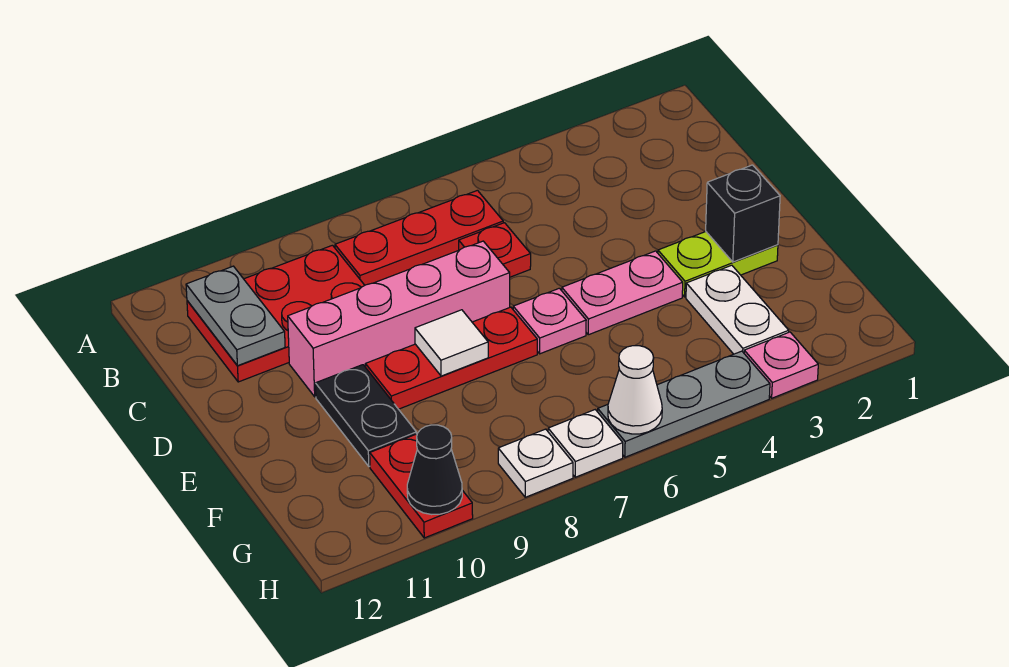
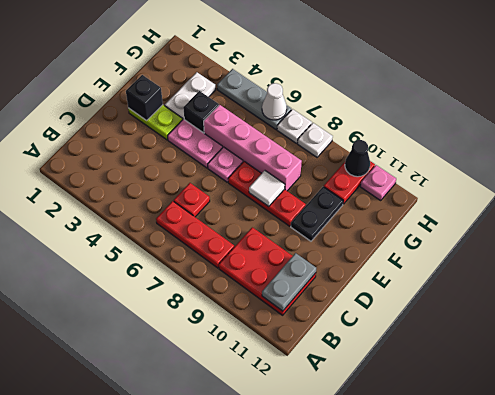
pink brick D7:D10 level 1 -> pink brick F5:F8 level 1
none -> black brick F4 level 1
pink plate H3 level 1 -> pink plate H11 level 1

